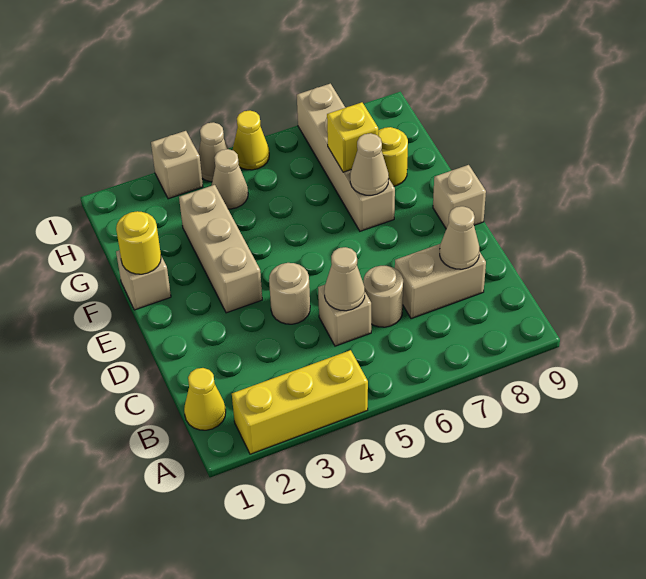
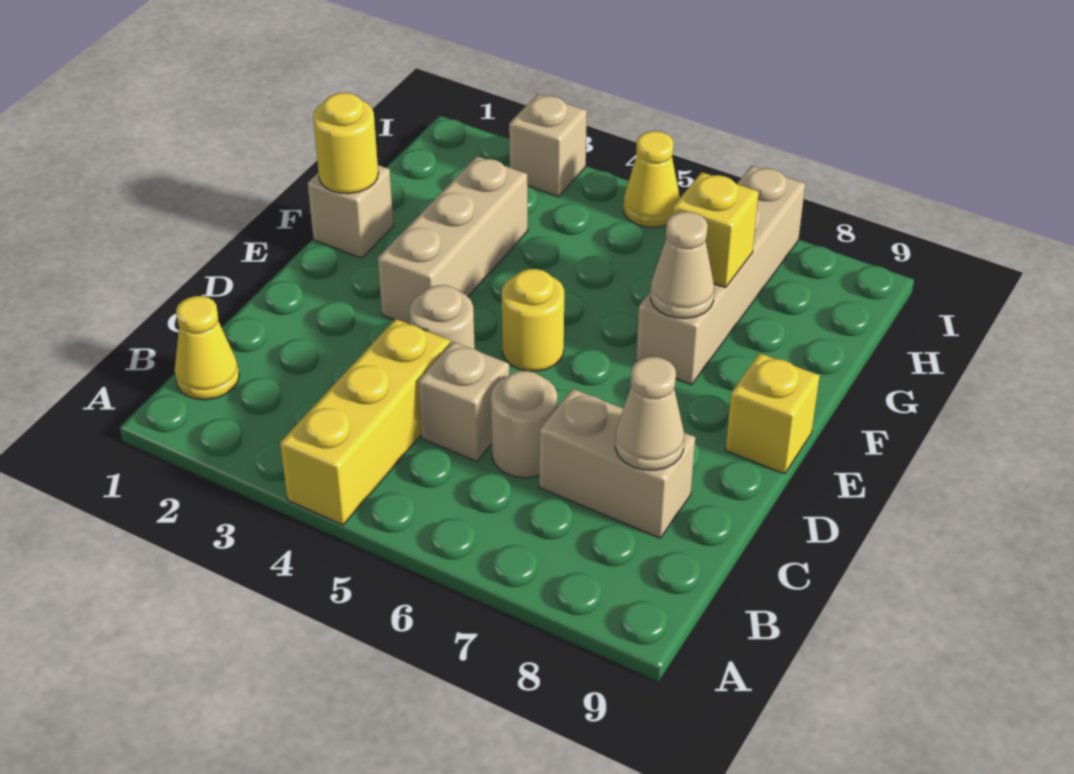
yellow brick A2:A4 level 1 -> yellow brick A4:C4 level 1
tan cone C5 level 2 -> none
tan brick E9 level 1 -> yellow brick E9 level 1
yellow round brick G8 level 1 -> yellow round brick E5 level 1
tan cone H4 level 1 -> none
tan cone I4 level 1 -> none

